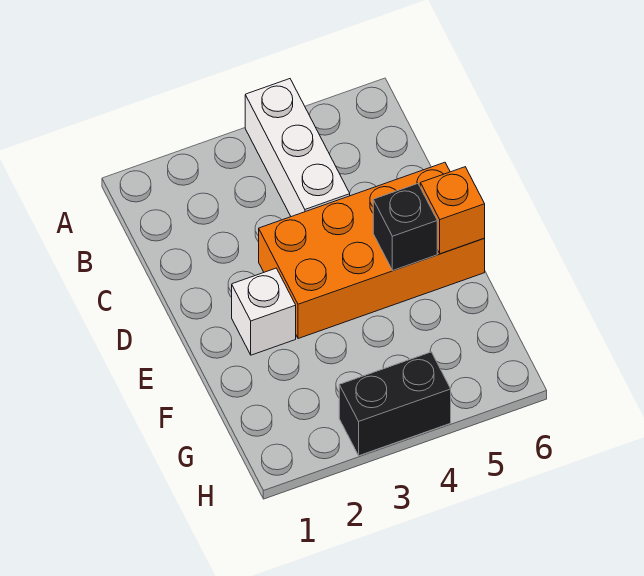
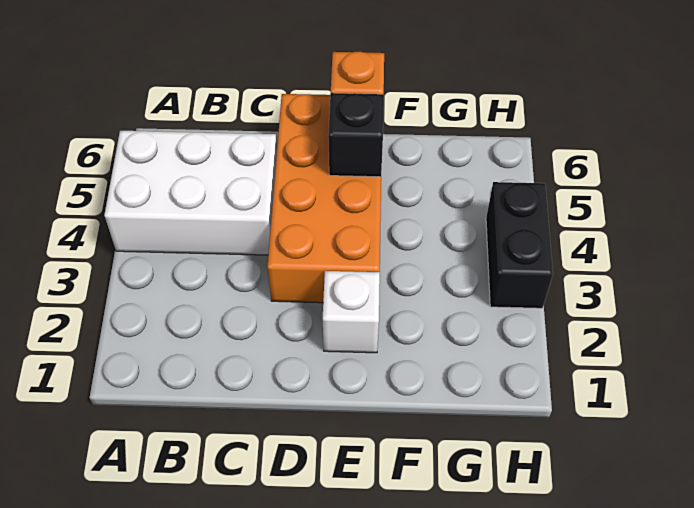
white brick A4:C4 level 1 -> white brick A4:C5 level 1

